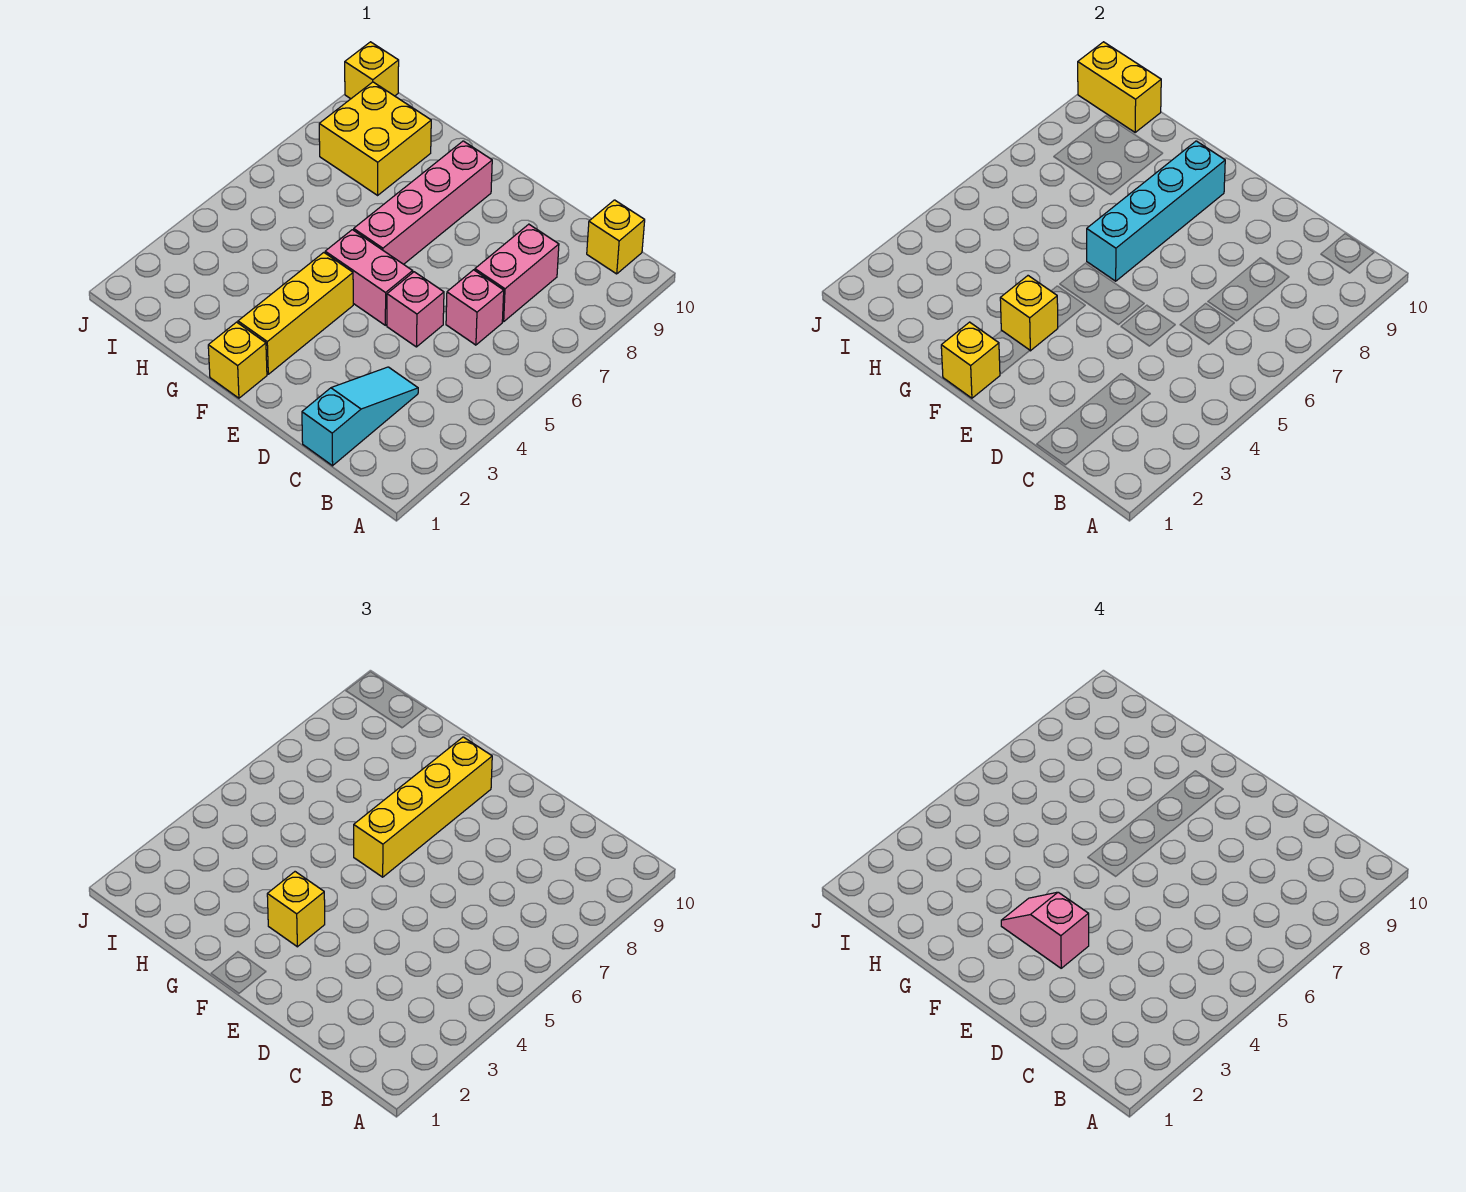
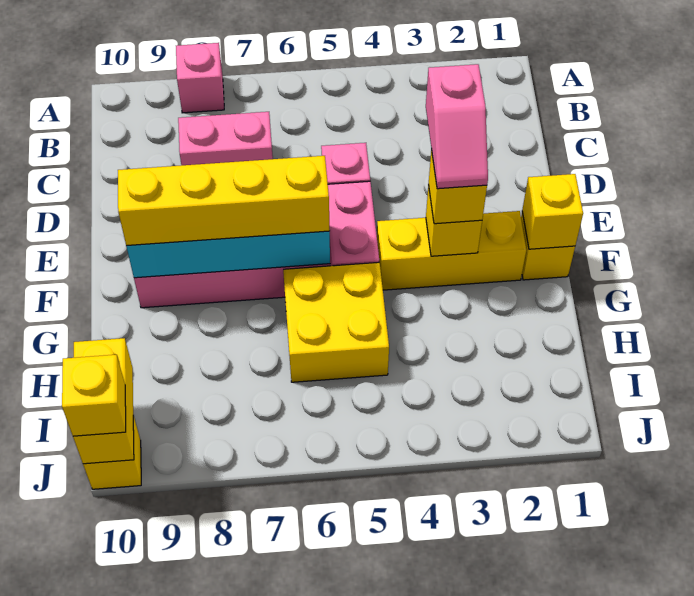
yellow brick B10 level 1 -> yellow brick J10 level 3
cyan slope C1:C3 level 1 top 1 -> none
pink brick C6 level 1 -> pink brick A8 level 1
yellow brick H8:I9 level 1 -> yellow brick G5:H6 level 1

